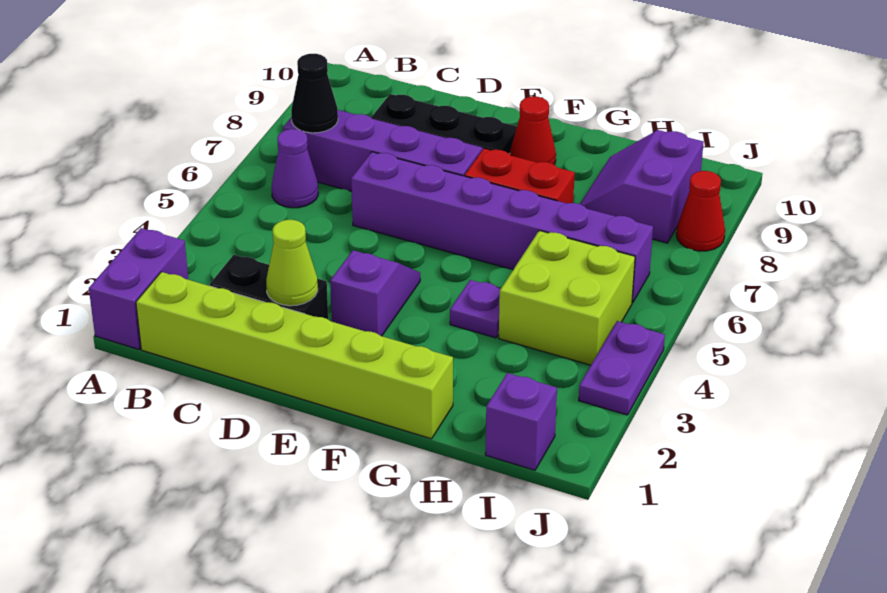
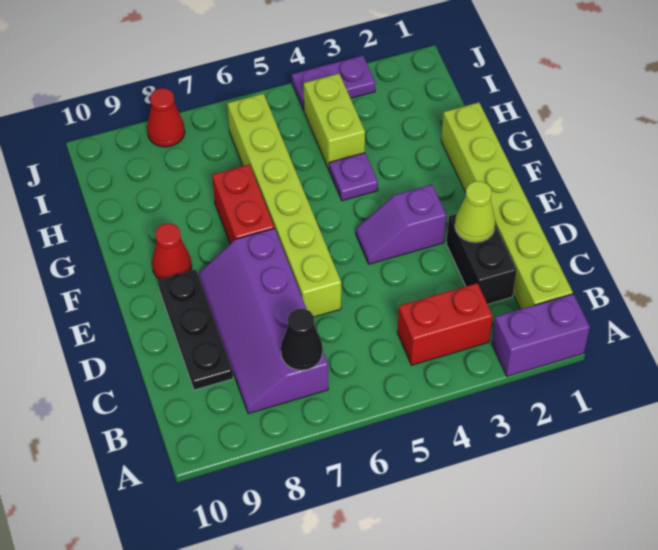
none -> red brick B3:B4 level 1
purple cone B6 level 1 -> none
purple brick D6:I6 level 1 -> lime brick D6:I6 level 1
lime brick H4:I5 level 1 -> lime brick H4:I4 level 1
purple slope H8:I9 level 1 top I -> none
purple brick I1 level 1 -> none

